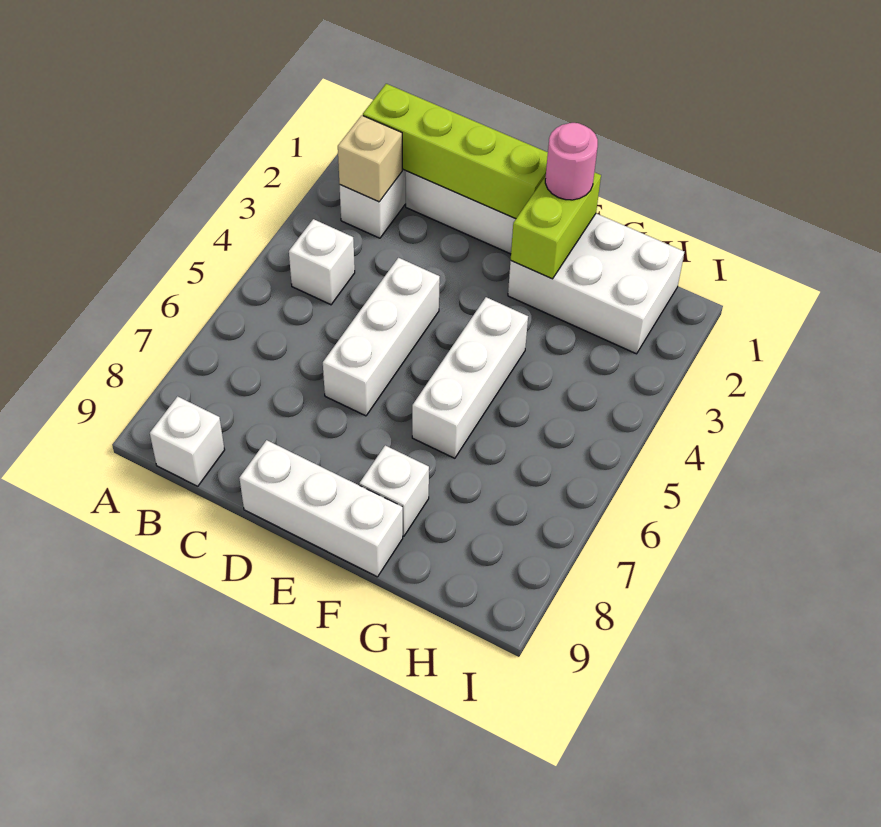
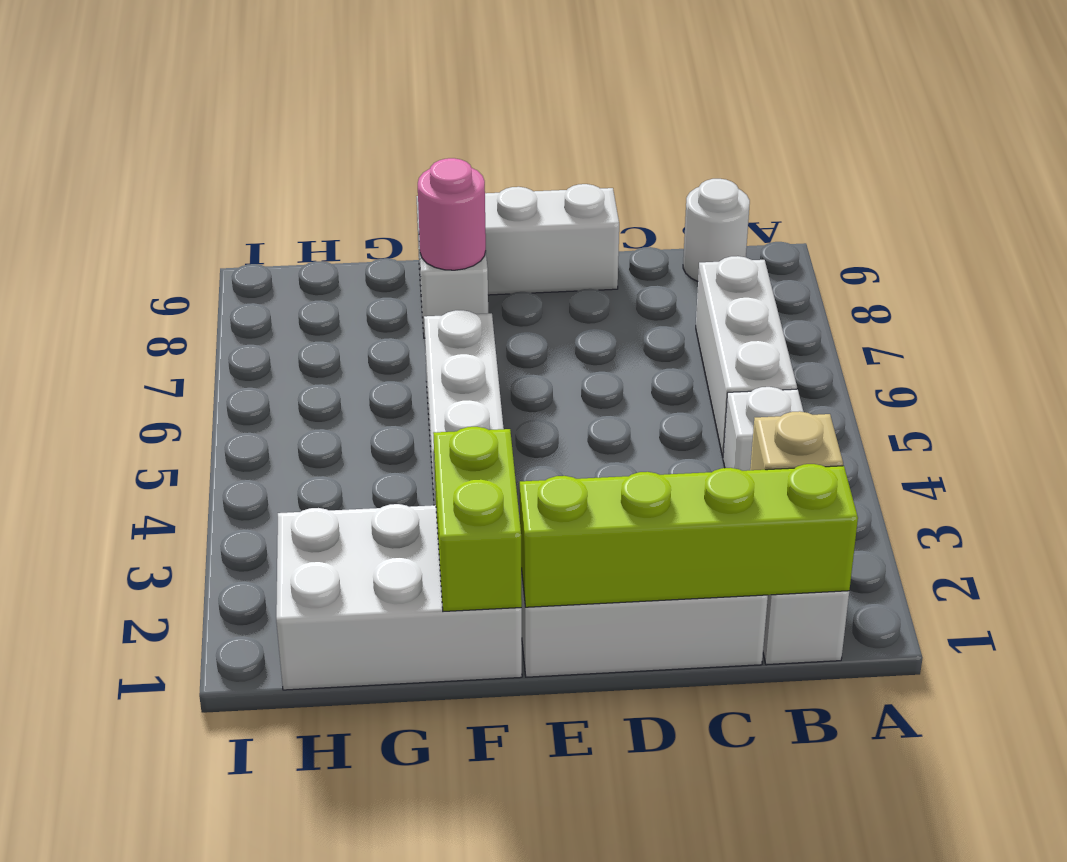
white brick B9 level 1 -> white round brick B9 level 1
white brick D4:D6 level 1 -> white brick B5:B7 level 1
pink round brick F1 level 3 -> pink round brick F8 level 2

